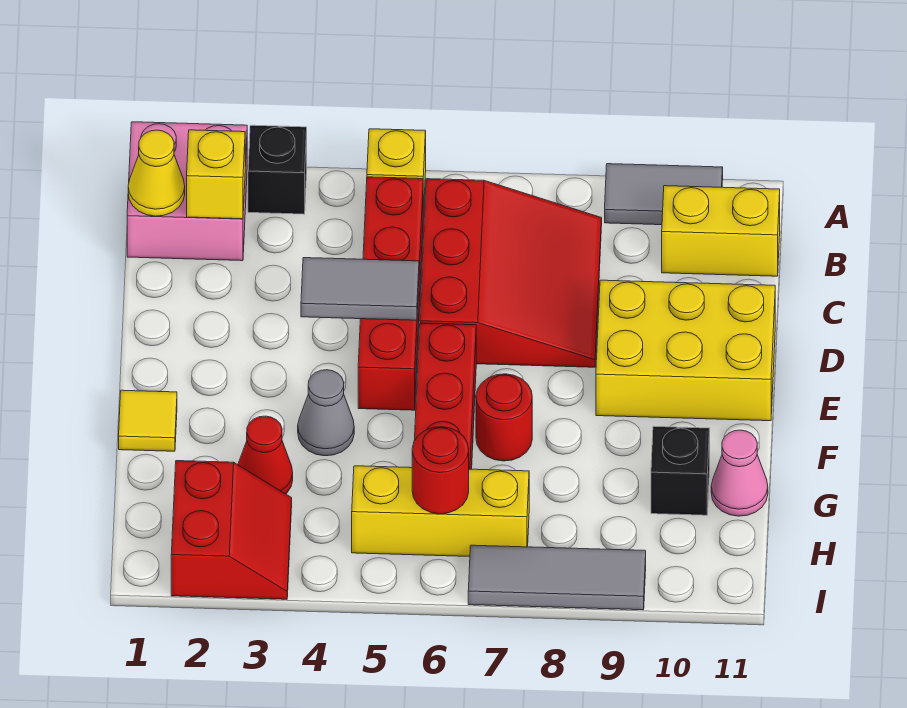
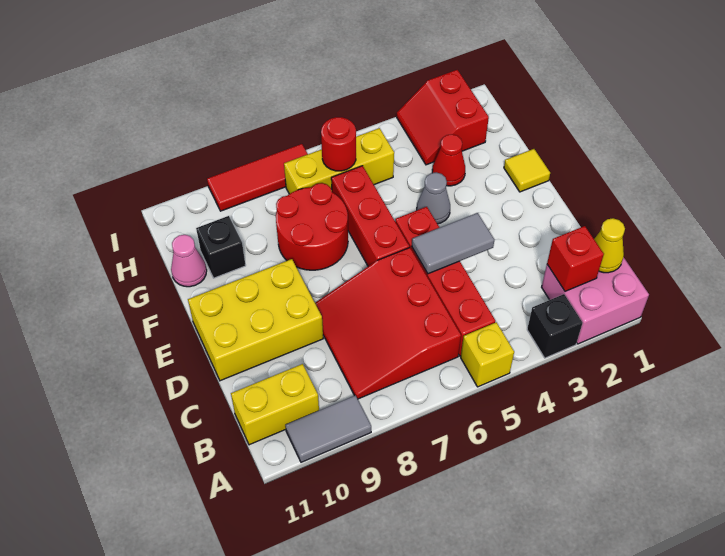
yellow brick B2 level 2 -> red brick B2 level 2
red round brick F7 level 1 -> red round brick F7:G8 level 1
grey tile I7:I9 level 1 -> red tile I7:I9 level 1

